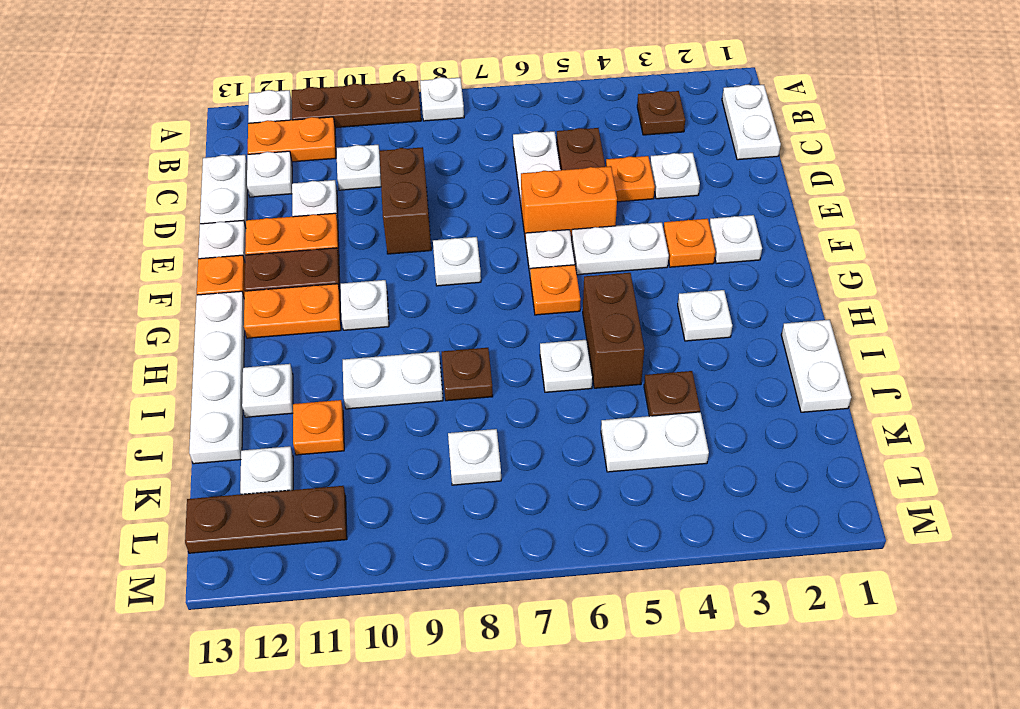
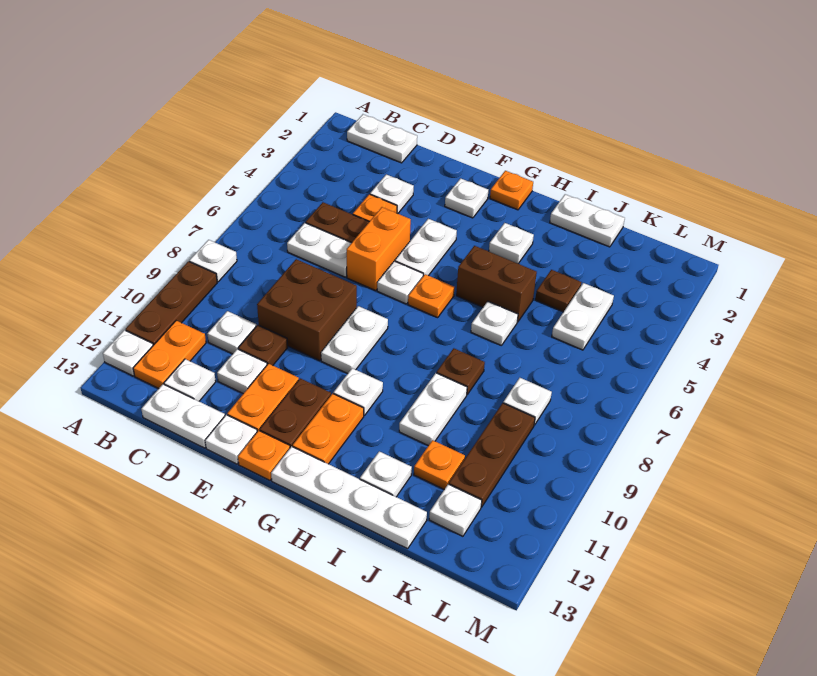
brown plate B3 level 1 -> brown plate D10 level 1
brown brick D9:E9 level 1 -> brown brick D8:E9 level 1
orange plate F3 level 1 -> orange plate G1 level 1
white plate F8 level 1 -> white plate F8:F9 level 1
brown plate L11:L13 level 1 -> brown plate K9:K11 level 1

